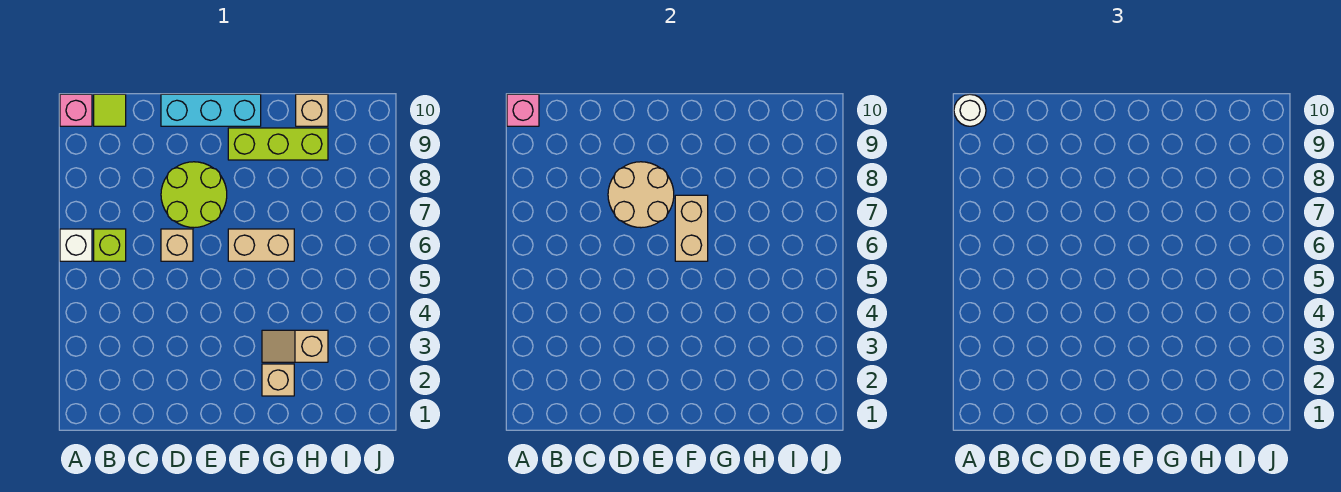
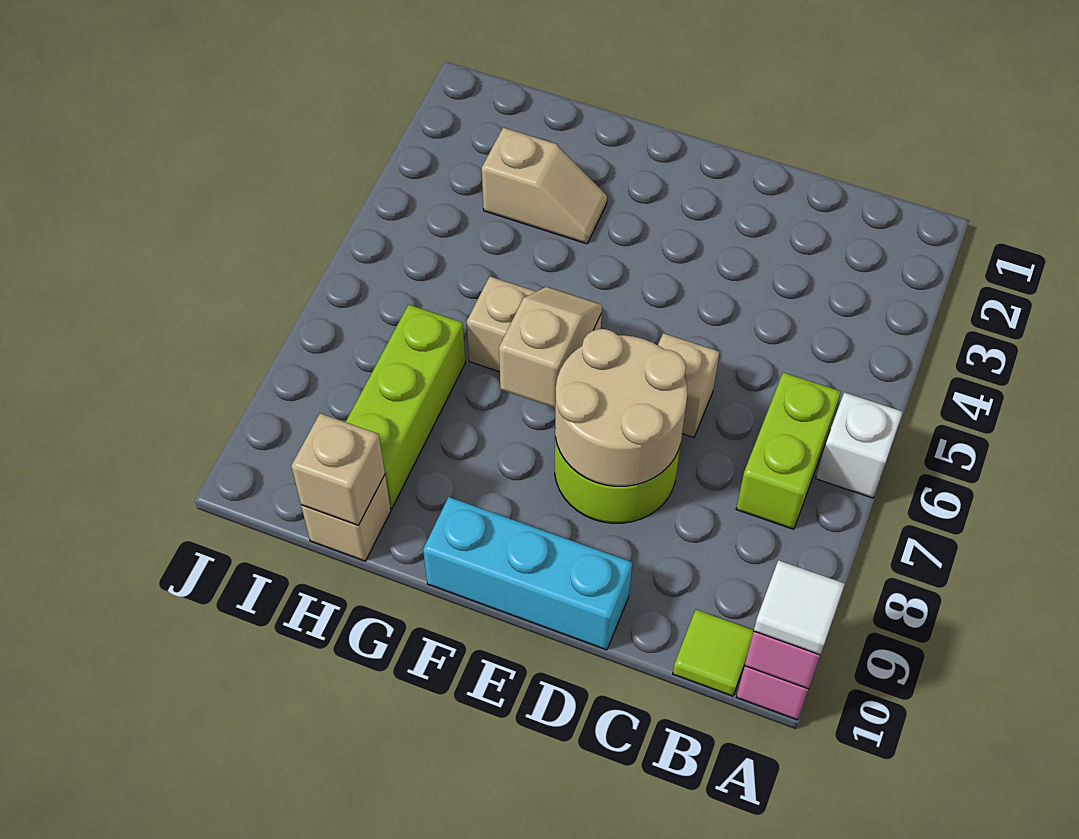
white round brick A10 level 3 -> white tile A10 level 3
lime brick B6 level 1 -> lime brick B6:B7 level 1
tan brick F6:F7 level 2 -> tan slope F6:F7 level 2 top 7
lime brick F9:H9 level 1 -> lime brick H7:H9 level 1
tan brick G2 level 1 -> tan brick H10 level 2

